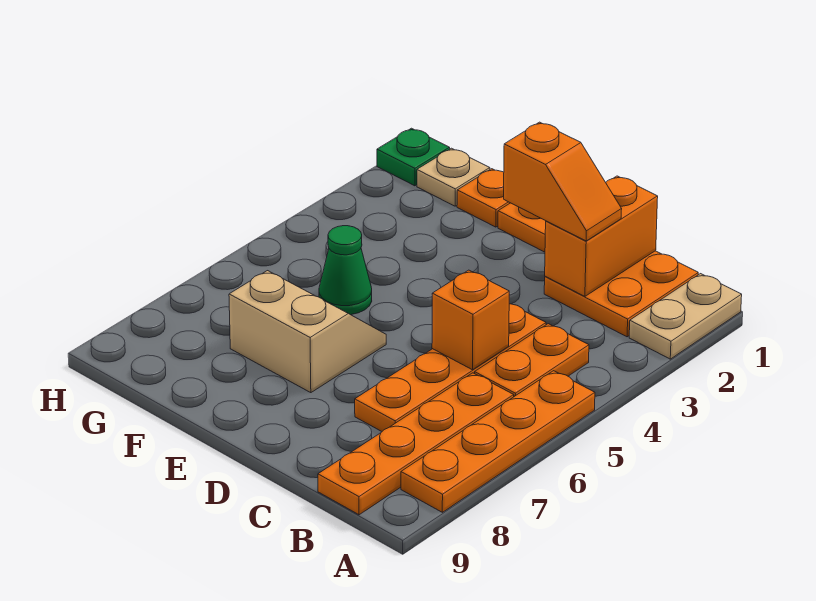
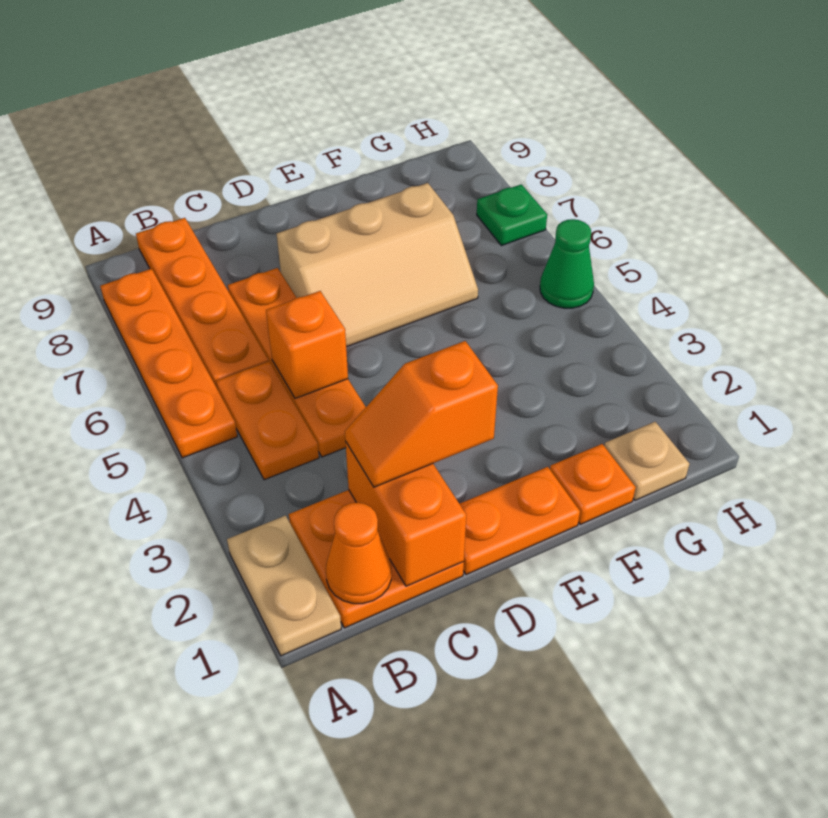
none -> orange cone B1 level 2
tan slope E6:F7 level 1 top 7 -> tan slope D6:F7 level 1 top 7
green cone F5 level 1 -> green cone H5 level 1
green plate H1 level 1 -> green plate H7 level 1

